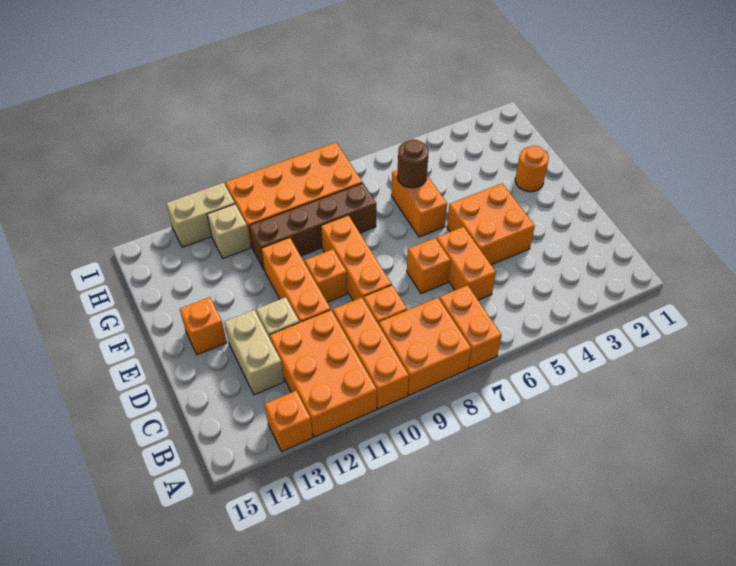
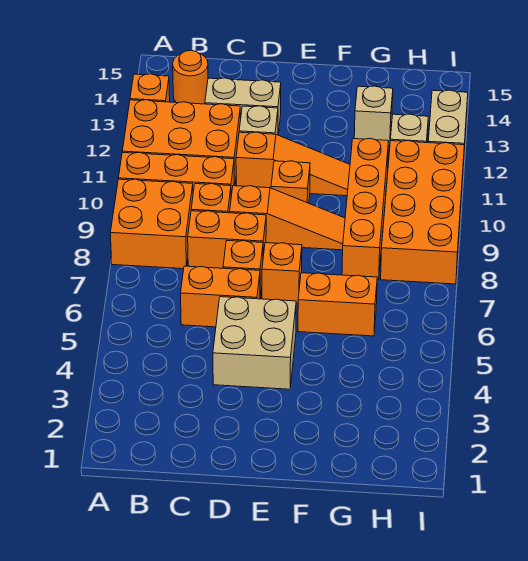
orange brick A7:B7 level 1 -> orange brick C8:D8 level 1
orange brick D4:E5 level 1 -> tan brick D4:E5 level 1
orange brick D9:F9 level 1 -> orange slope D9:F9 level 1 top D
orange brick D11:F11 level 1 -> orange slope D11:F11 level 1 top D
orange brick E14 level 1 -> orange brick E7 level 1
orange round brick F2 level 1 -> orange round brick B14 level 1
brown round brick G6 level 2 -> none
brown brick G8:G11 level 1 -> orange brick G8:G11 level 1
none -> tan brick G13 level 1

